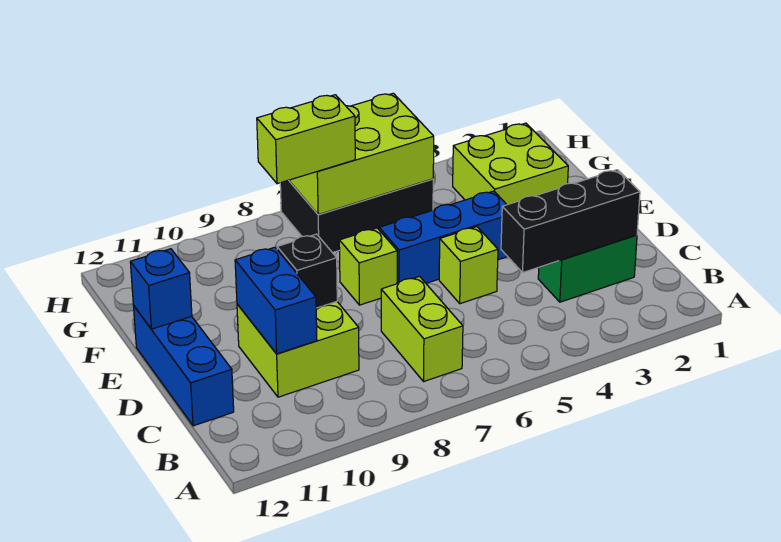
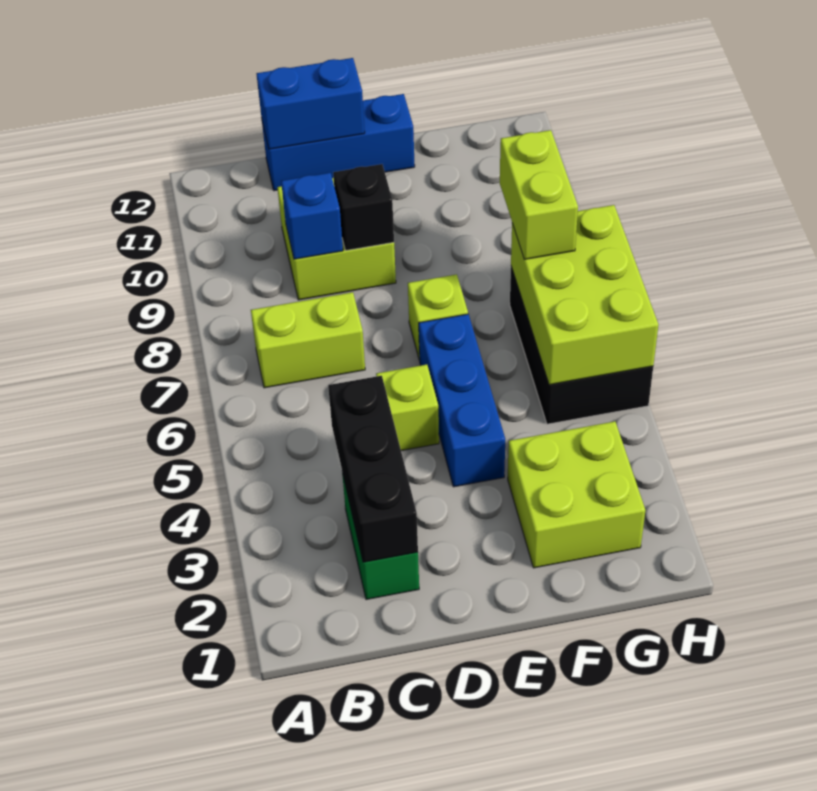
blue brick C10:D10 level 2 -> blue brick C12:D12 level 2
blue brick E12 level 2 -> blue brick C9 level 2

